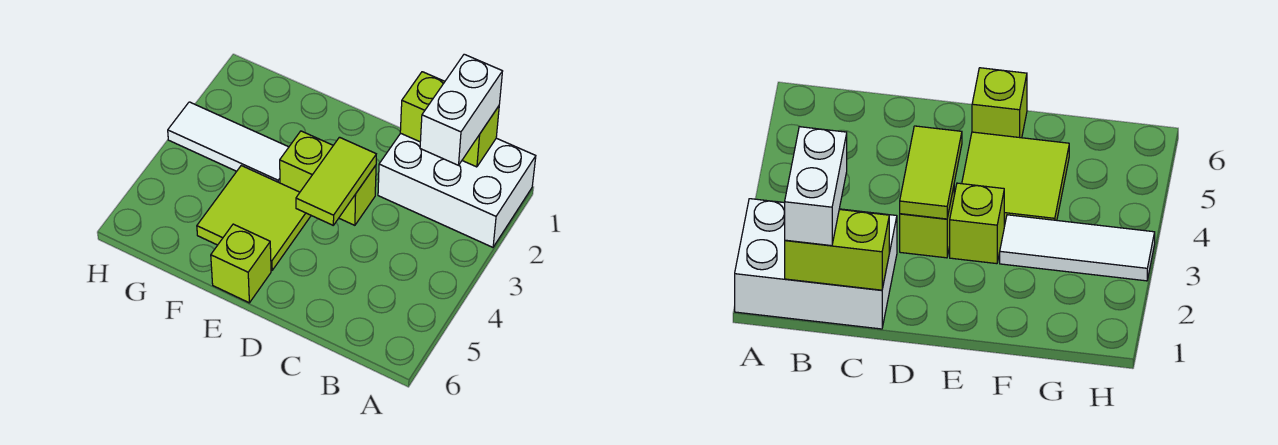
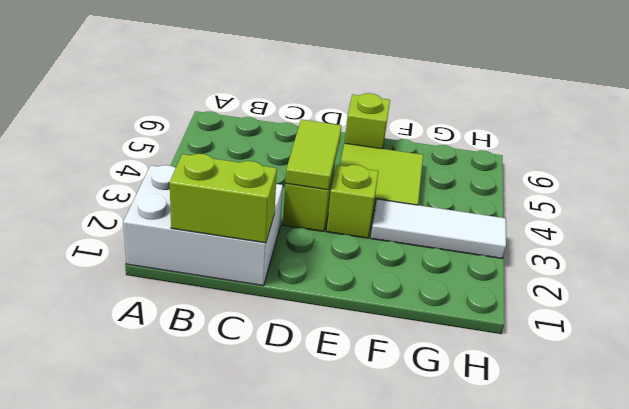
white brick B1:B2 level 3 -> none

